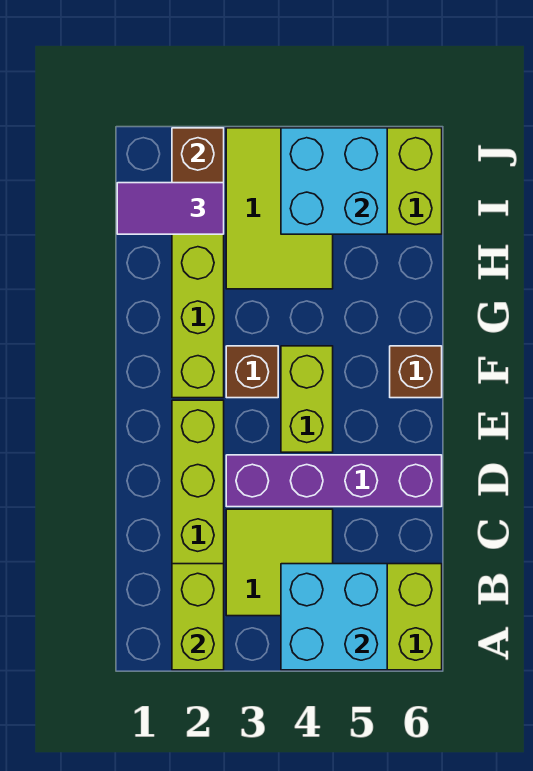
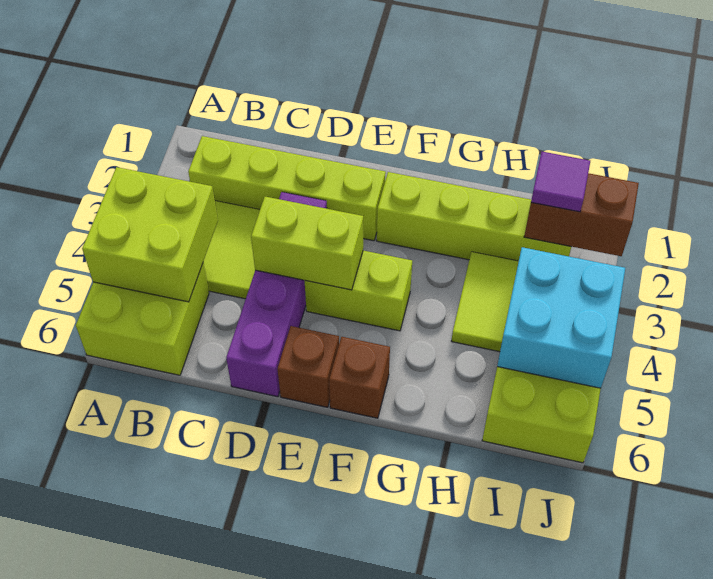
lime brick A2:B2 level 2 -> lime brick D4:E4 level 2
cyan brick A4:B5 level 2 -> lime brick A4:B5 level 2
brown brick F3 level 1 -> brown brick E6 level 1
purple tile I1:I2 level 3 -> purple tile I2 level 3

